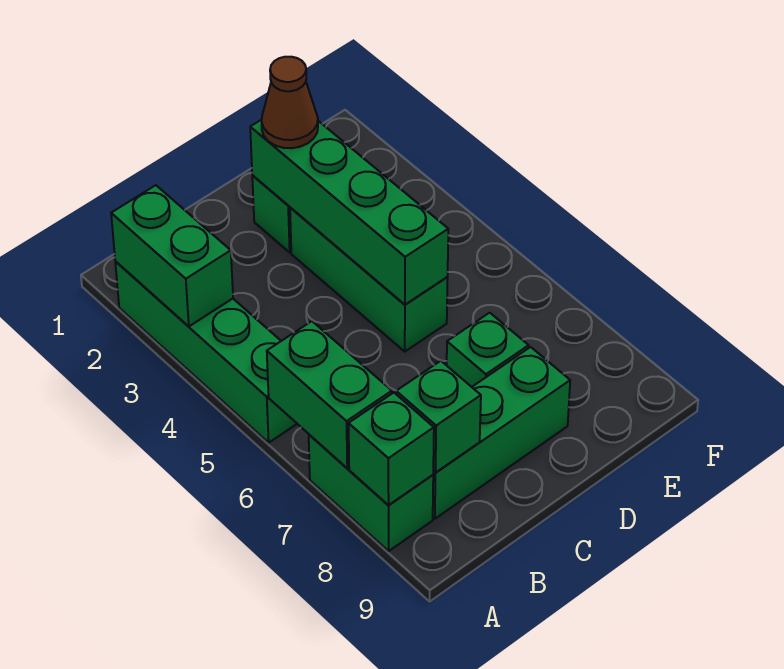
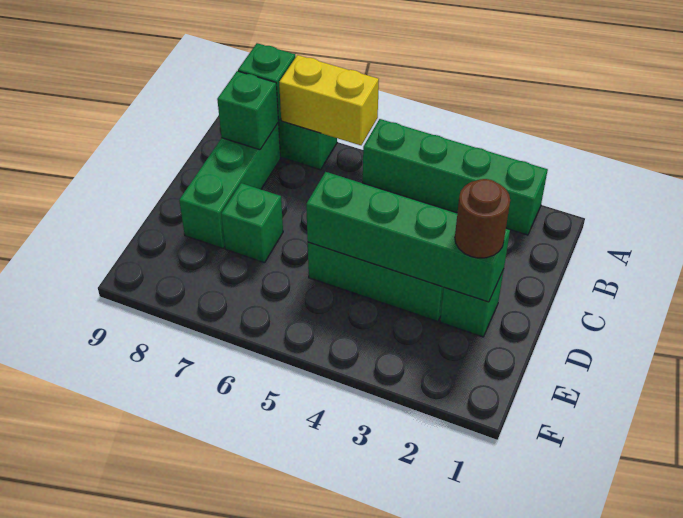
green brick A2:A3 level 2 -> none
green brick A6:A7 level 2 -> yellow brick A6:A7 level 2
brown cone D2 level 3 -> brown round brick D2 level 3

